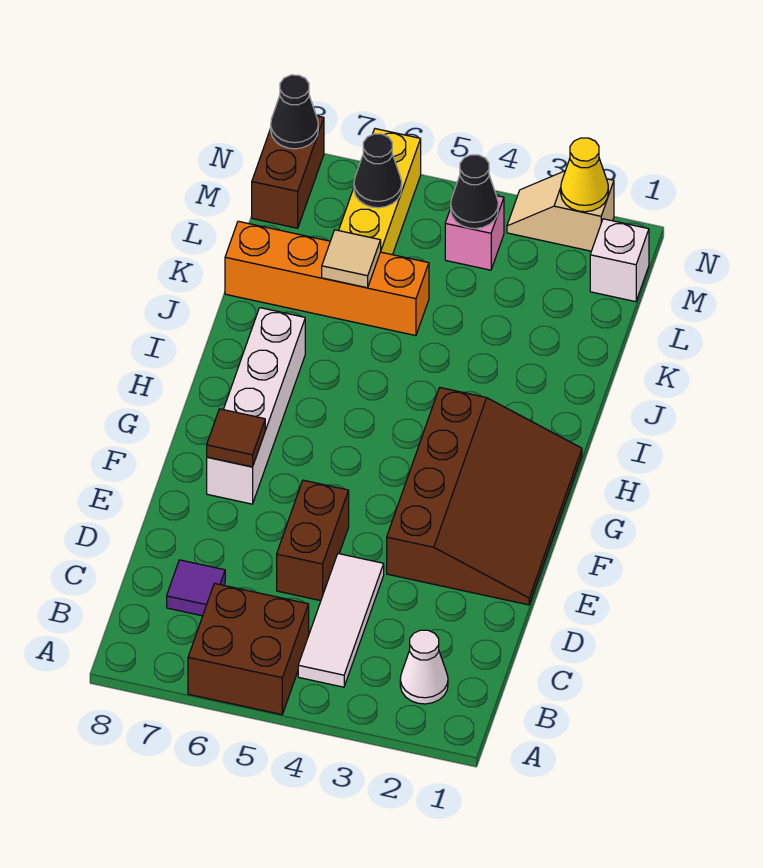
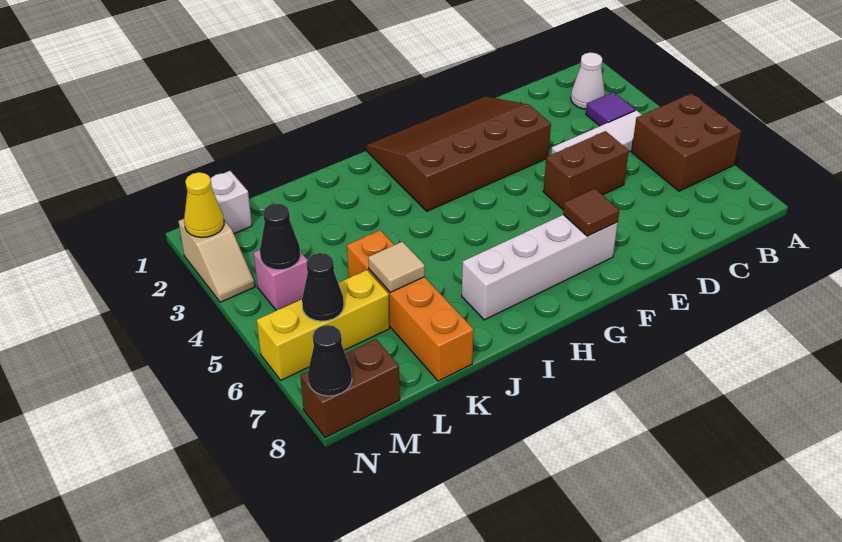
purple tile C7 level 1 -> purple tile B3 level 1

